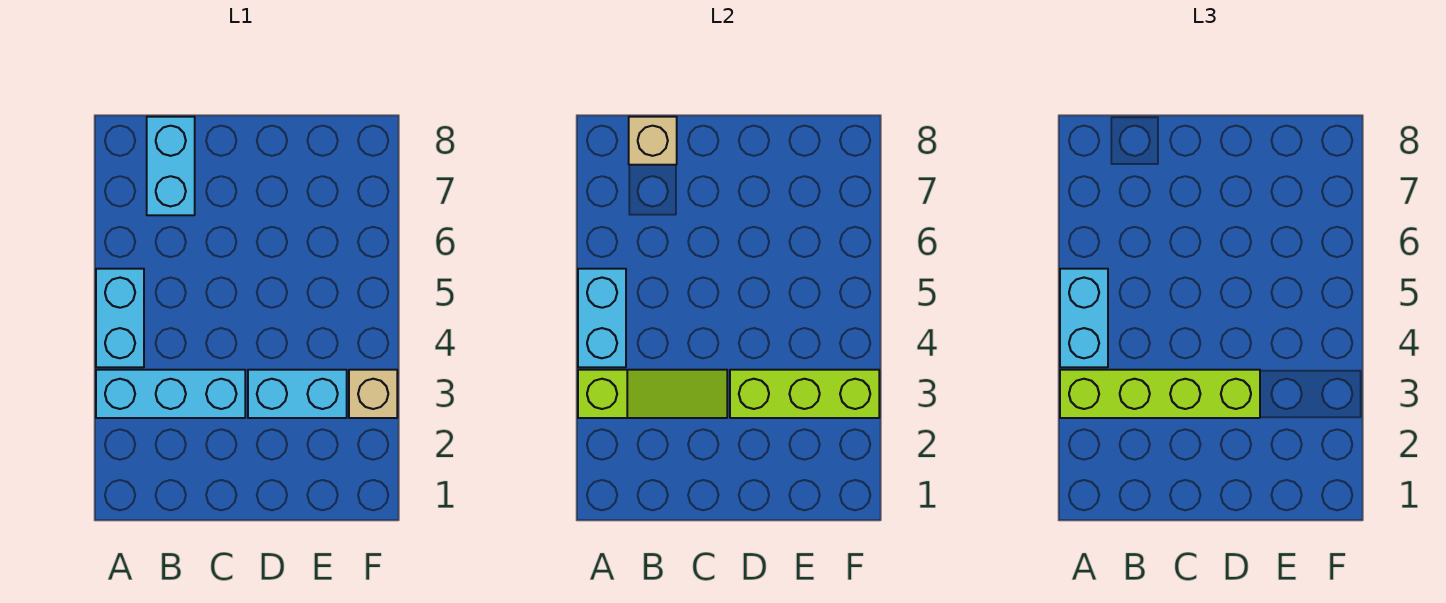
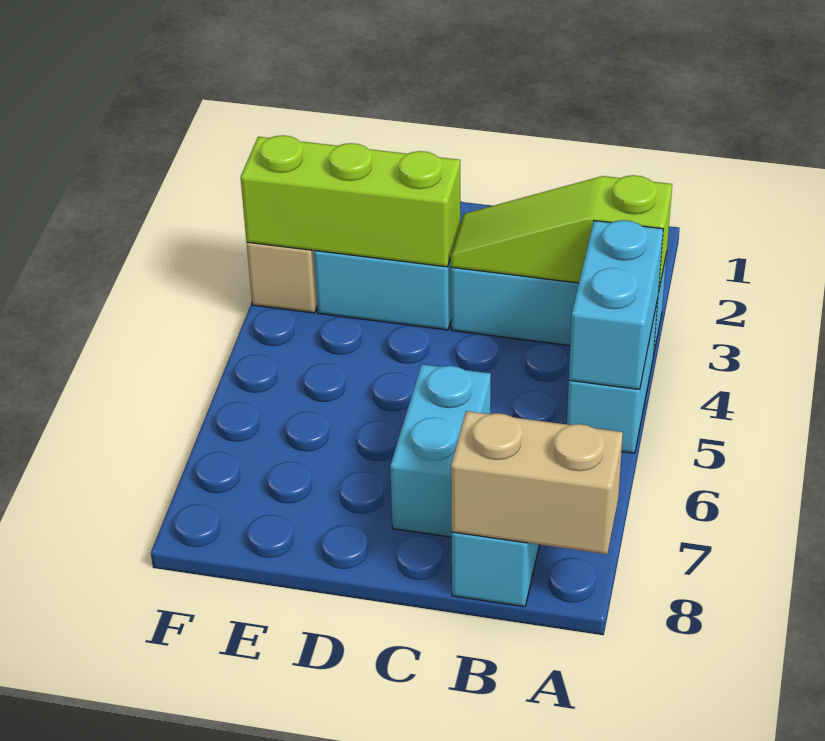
lime brick A3:D3 level 3 -> none
cyan brick A4:A5 level 3 -> cyan brick C6:C7 level 1
tan brick B8 level 2 -> tan brick A8:B8 level 2

